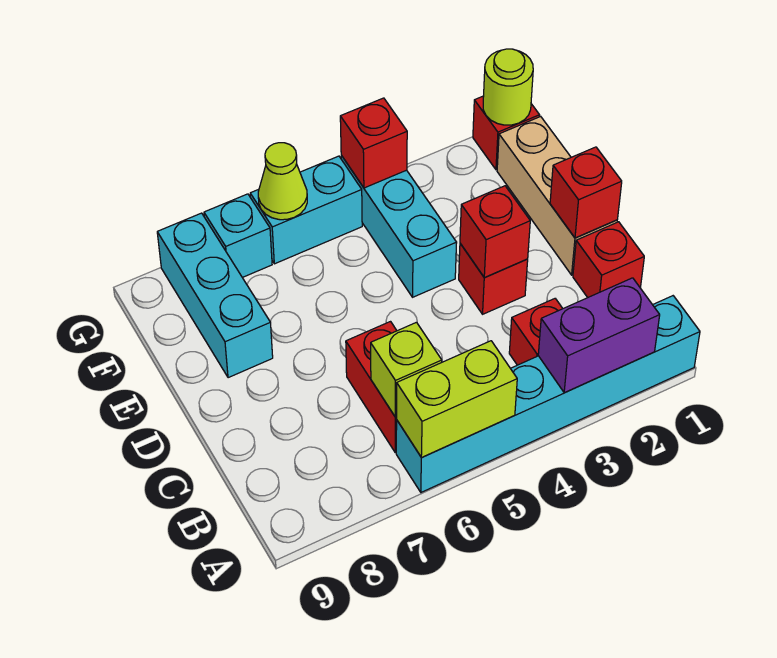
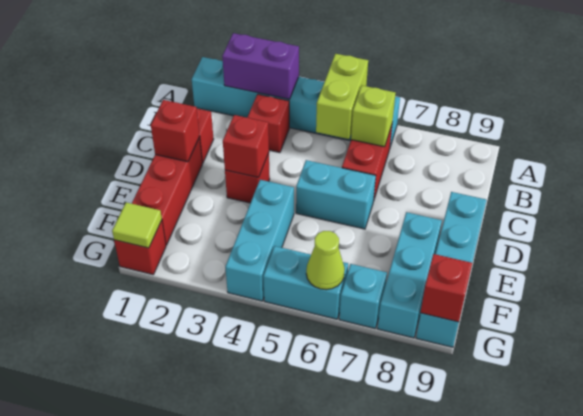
lime brick A5:A6 level 2 -> lime brick A5:B5 level 2
tan brick D1:F1 level 1 -> red brick D1:F1 level 1
none -> cyan brick D5:D6 level 1
none -> cyan brick D9:G9 level 1
lime round brick G1 level 2 -> lime tile G1 level 2
red brick G4 level 2 -> red brick G9 level 2

